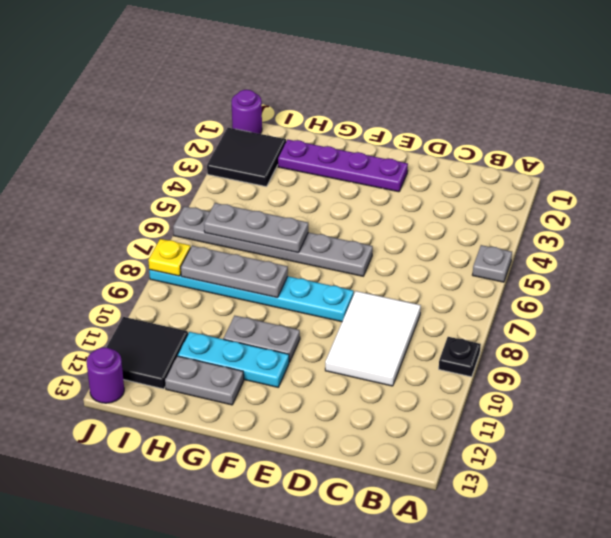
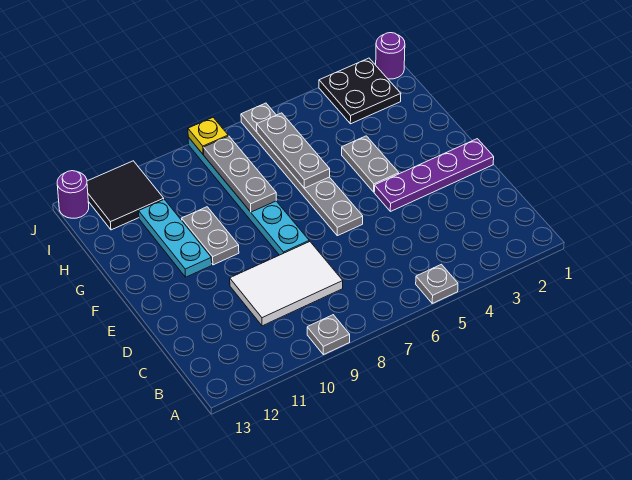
black plate A9 level 1 -> grey plate A9 level 1
purple plate E2:H2 level 1 -> purple plate E1:E4 level 1
grey plate G12:H12 level 1 -> grey plate F4:G4 level 1
black tile I2:J3 level 1 -> black plate I2:J3 level 1

